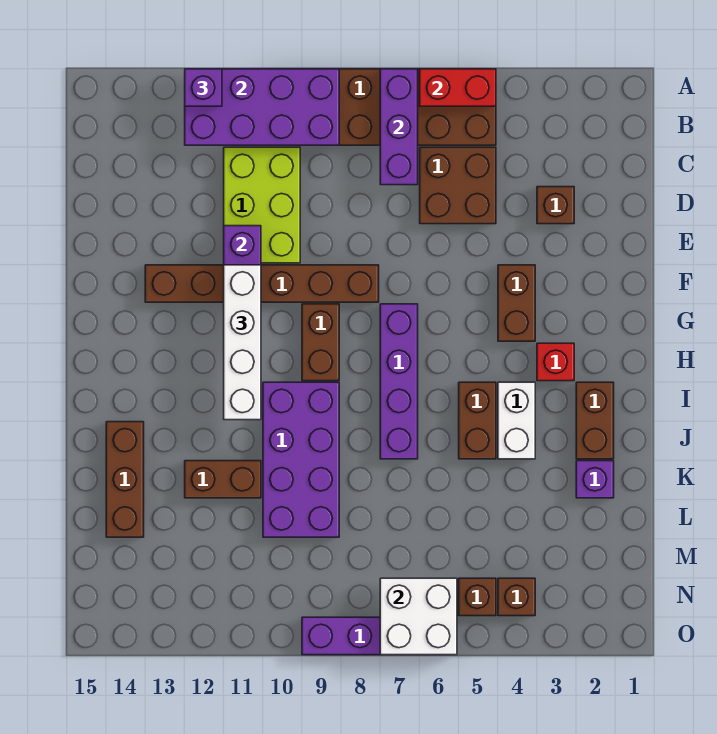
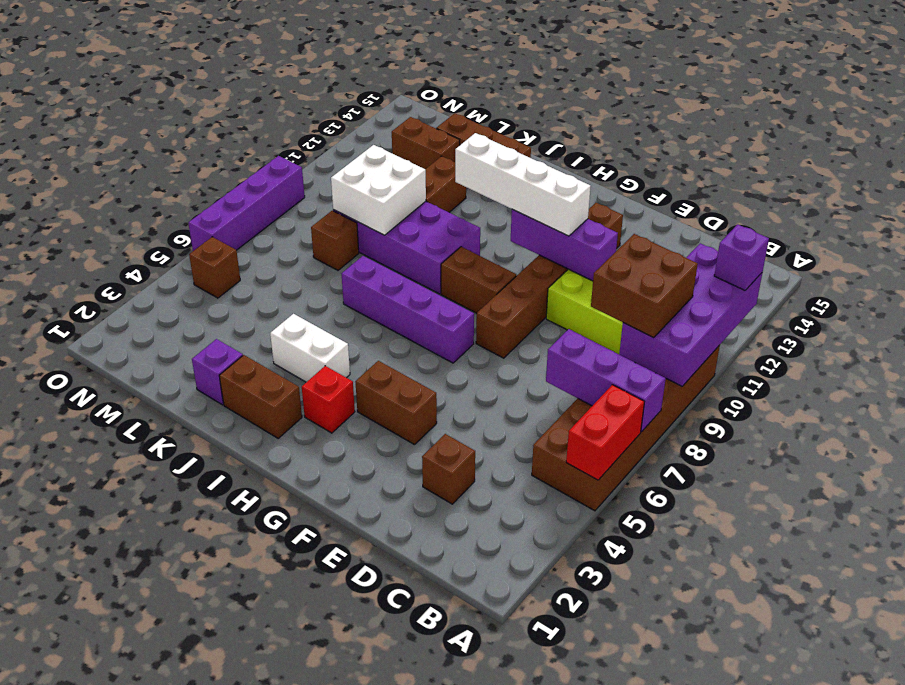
brown brick C5:D6 level 1 -> brown brick B9:C10 level 3
brown brick I5:J5 level 1 -> brown brick L13:M13 level 1
brown brick N4 level 1 -> brown brick L8 level 1
white brick N6:O7 level 2 -> white brick K9:L10 level 2

